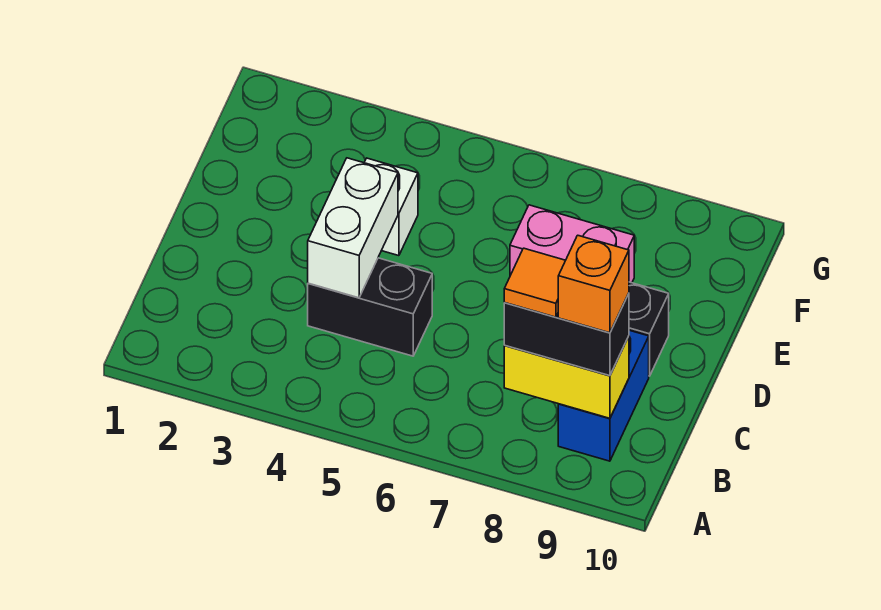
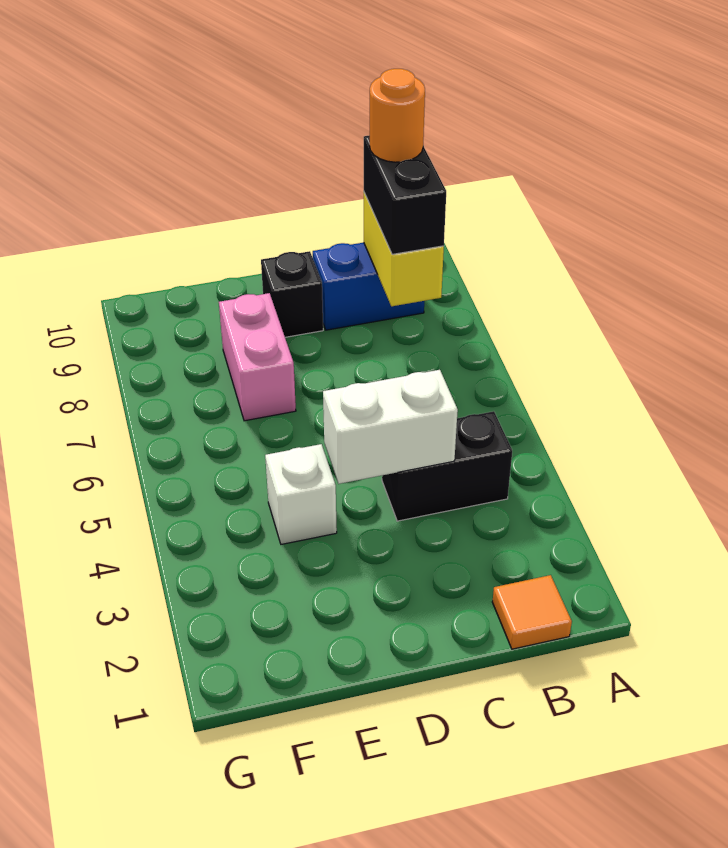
orange tile B8 level 4 -> orange tile B1 level 1
orange brick B9 level 4 -> orange round brick B9 level 4
black brick C4:C5 level 1 -> black brick B4:C4 level 1

